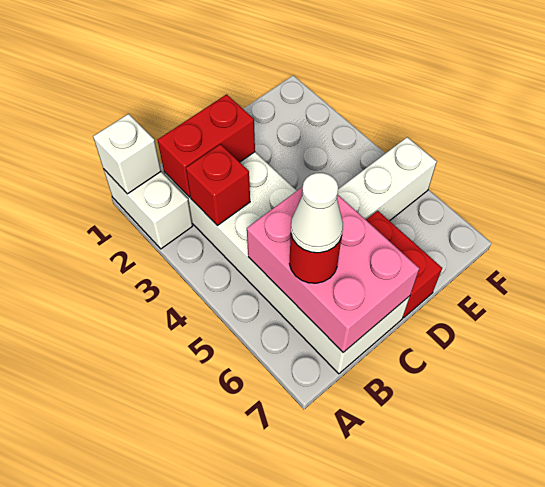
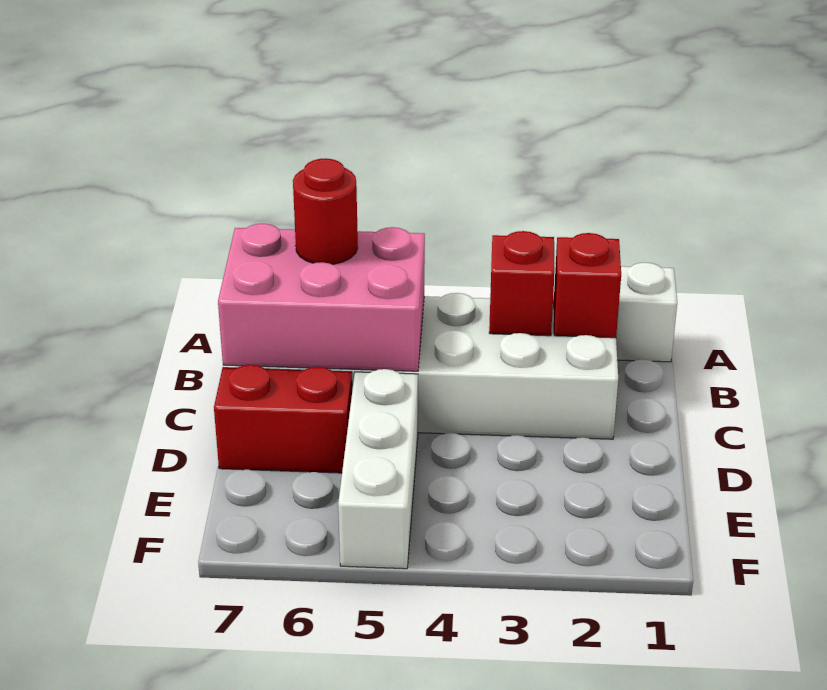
white brick A1 level 2 -> none
red brick B2:C2 level 2 -> red brick B2 level 2
white cone B6 level 4 -> none

